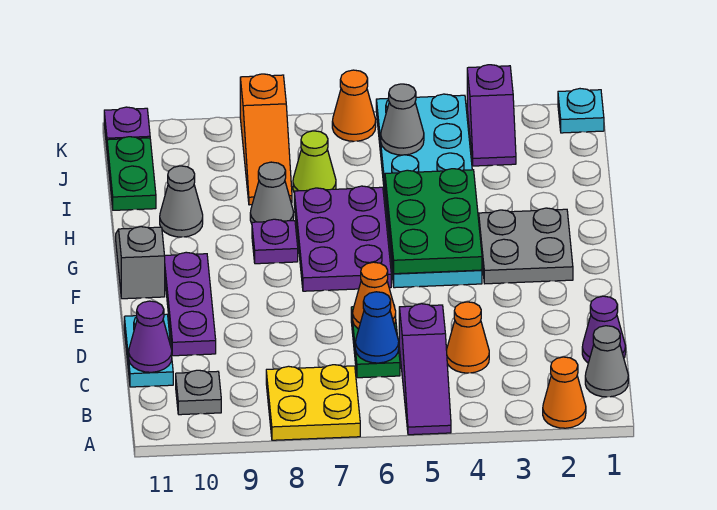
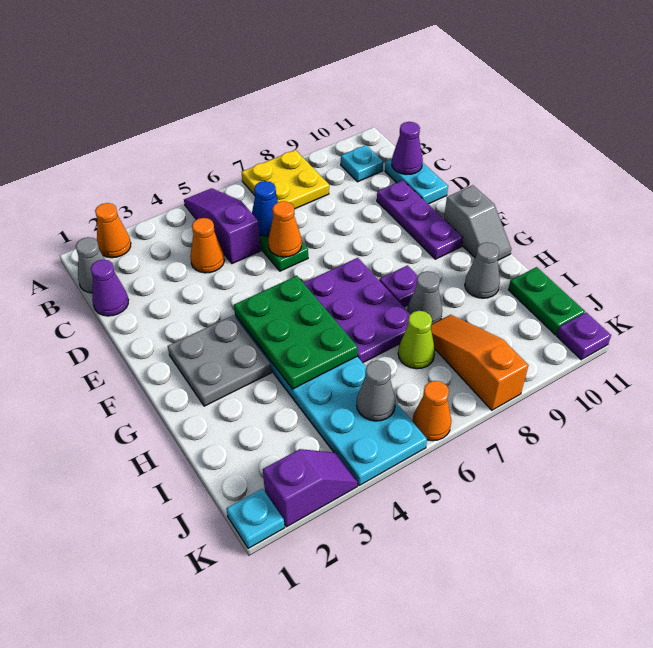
grey plate B10 level 1 -> cyan plate B10 level 1
purple slope J3:K3 level 1 top K -> purple slope K2:K3 level 1 top 2

